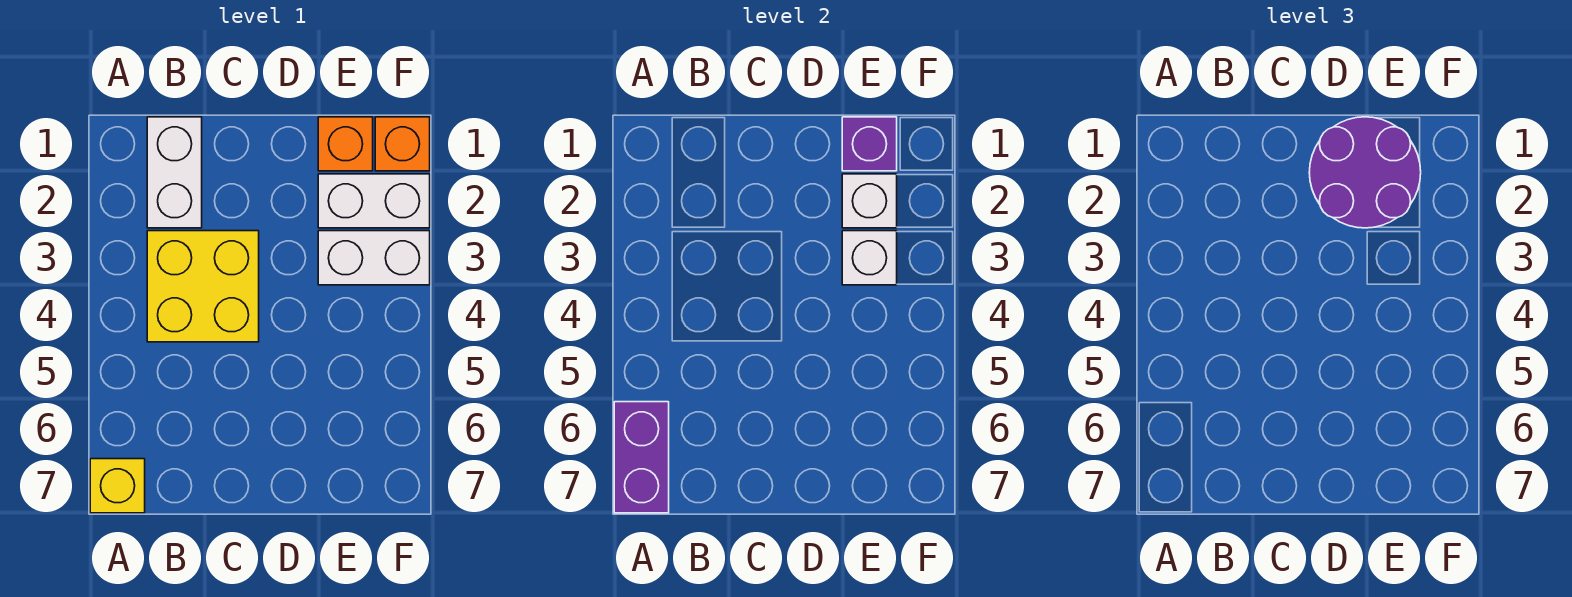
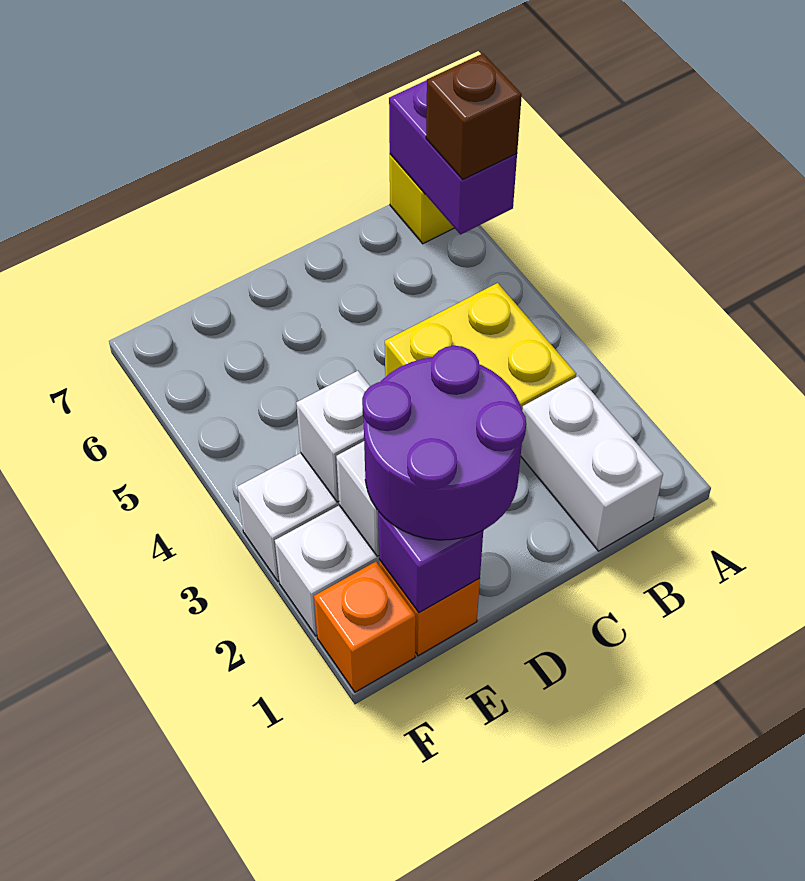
none -> brown brick A6 level 3

